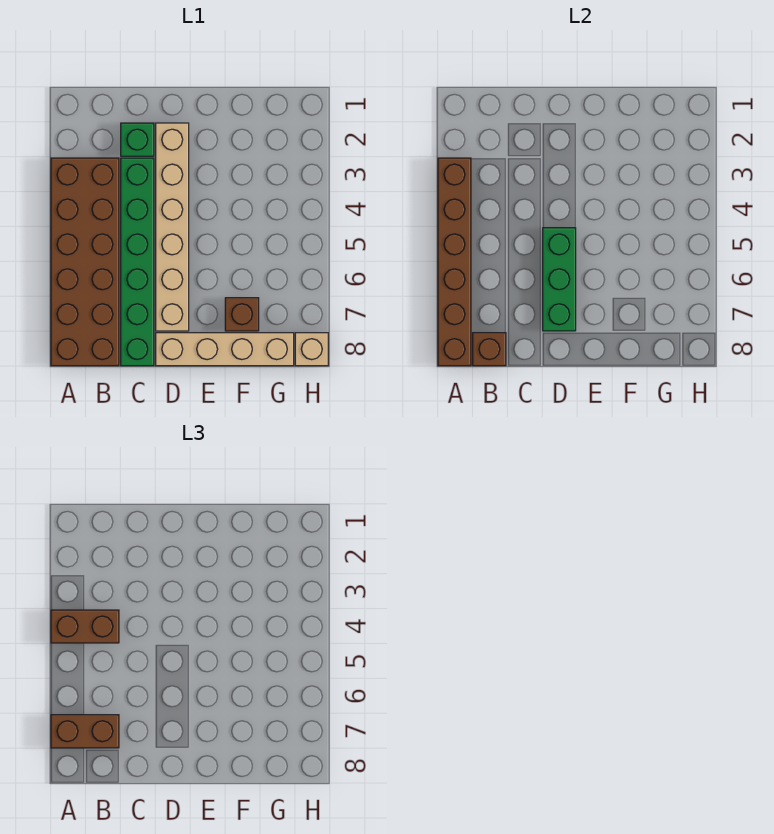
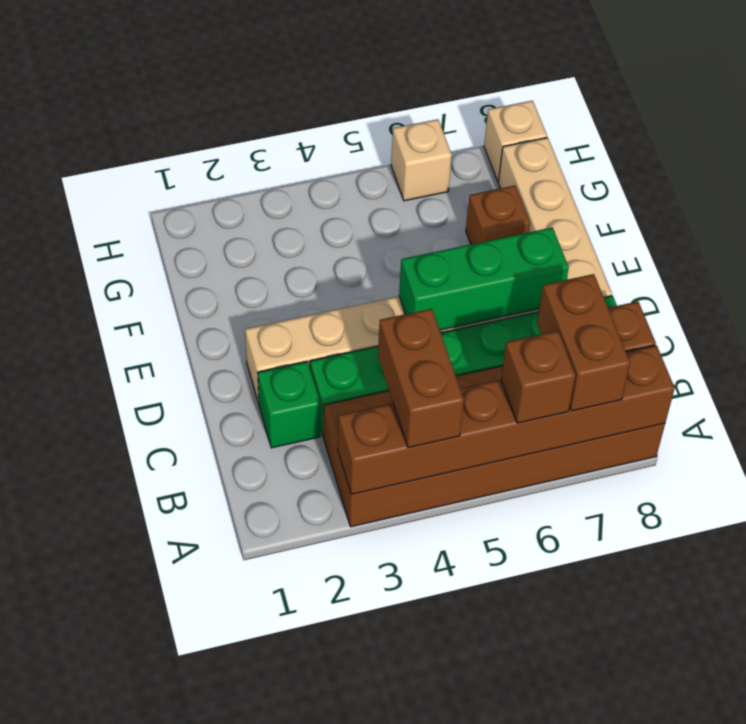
none -> brown brick A6 level 3
none -> tan brick H6 level 1

